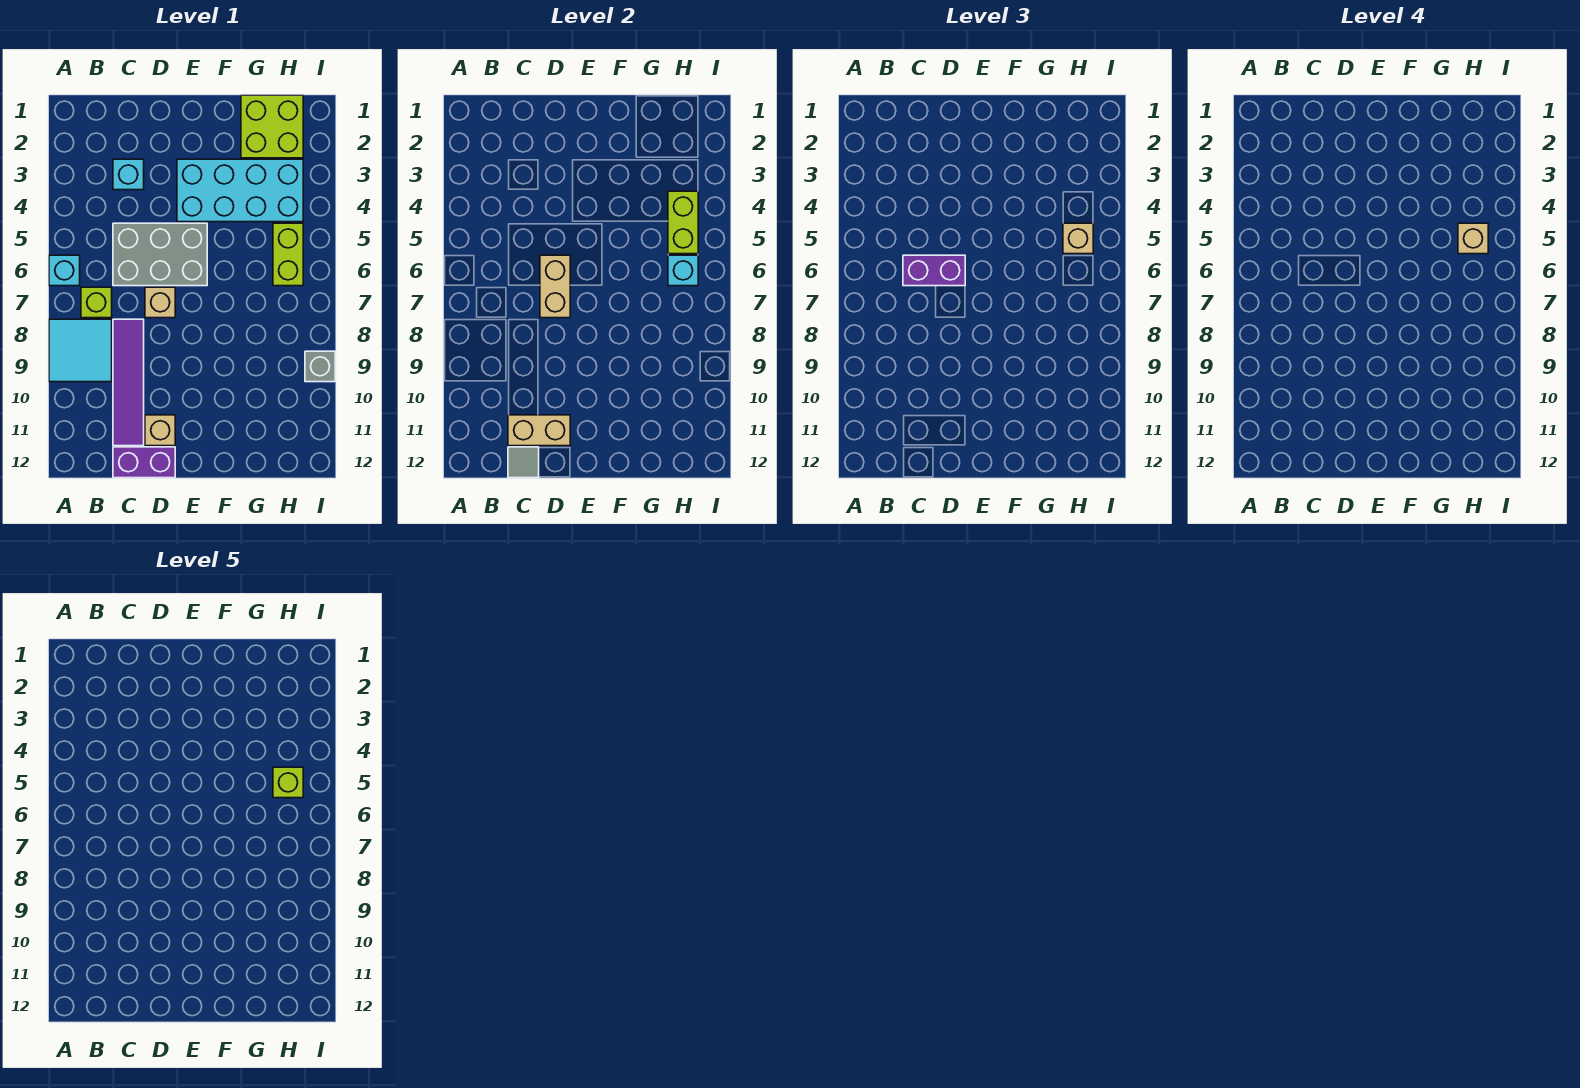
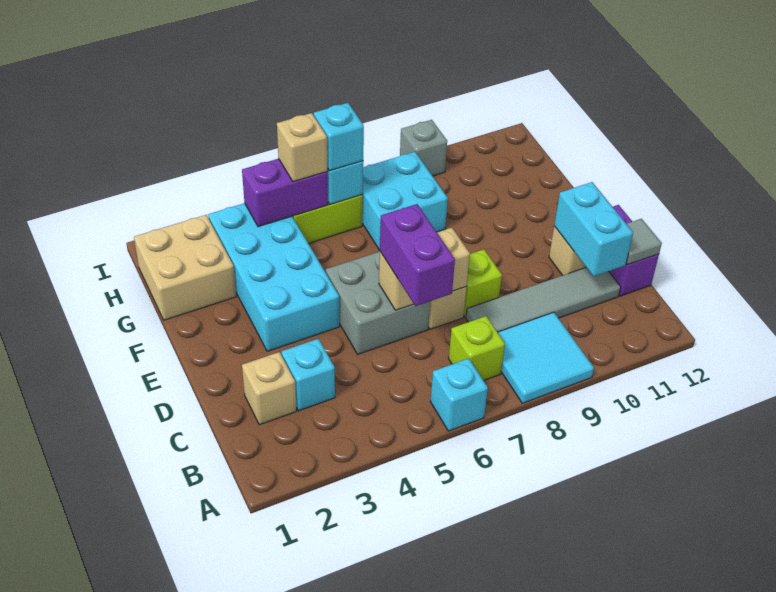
grey brick C5:E6 level 1 -> grey brick D5:E6 level 1
purple tile C8:C11 level 1 -> grey tile C8:C11 level 1
tan brick C11:D11 level 2 -> cyan brick C11:D11 level 2
lime brick G1:H2 level 1 -> tan brick G1:H2 level 1
none -> cyan brick G7:H8 level 1
lime brick H4:H5 level 2 -> purple brick H4:H5 level 2
tan brick H5 level 4 -> tan brick C2 level 1
lime brick H5 level 5 -> lime brick D8 level 1
none -> cyan brick H6 level 3

